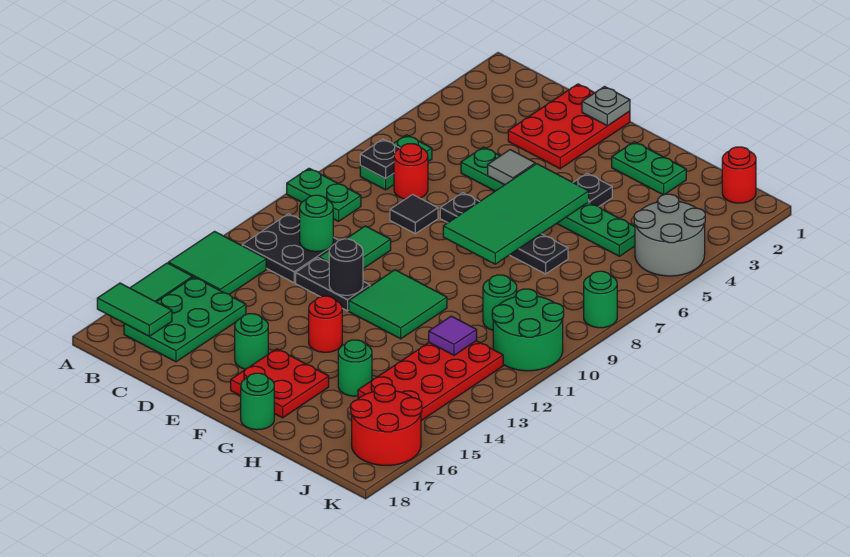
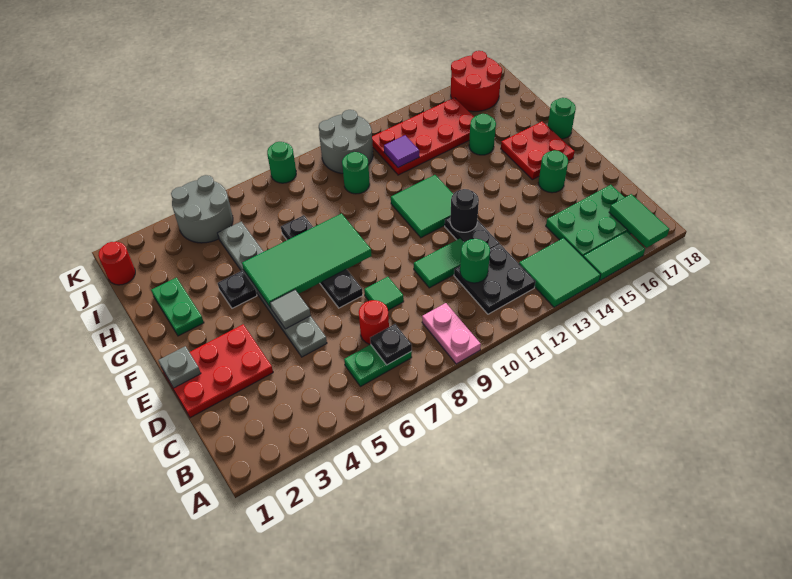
green plate A9:B9 level 1 -> pink plate A9:B9 level 1
green plate D5:I5 level 1 -> grey plate D5:I5 level 1
black tile D8 level 1 -> green tile D8 level 1
red round brick F14 level 1 -> none
green round brick J10:K11 level 1 -> grey round brick J10:K11 level 1

